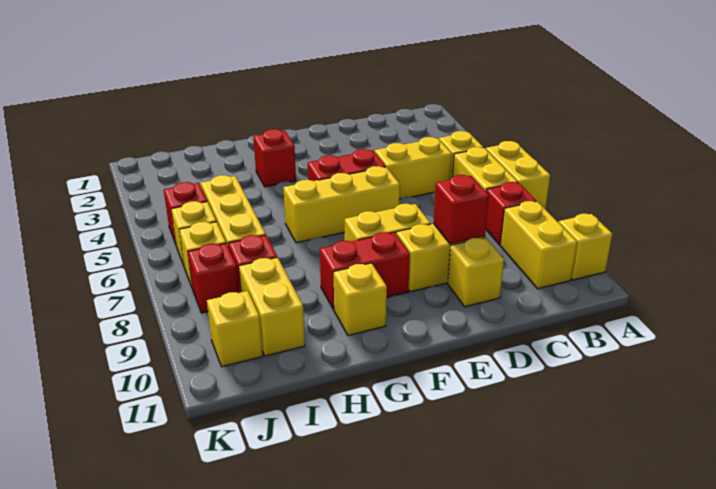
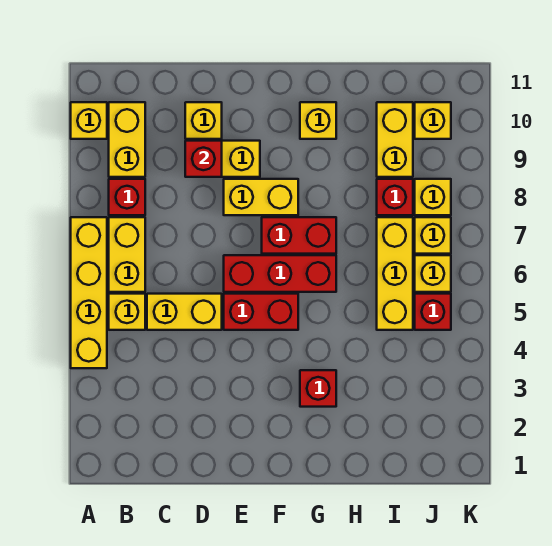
yellow brick A6:A7 level 1 -> yellow brick A4:A7 level 1
yellow brick E6:G6 level 1 -> red brick E6:G6 level 1
red brick F9:G9 level 1 -> red brick F7:G7 level 1
red brick J8 level 1 -> yellow brick J8 level 1

